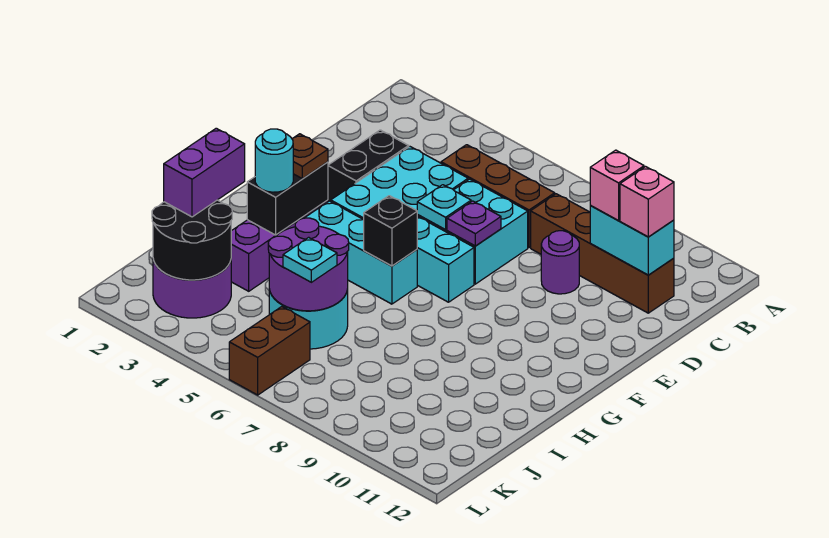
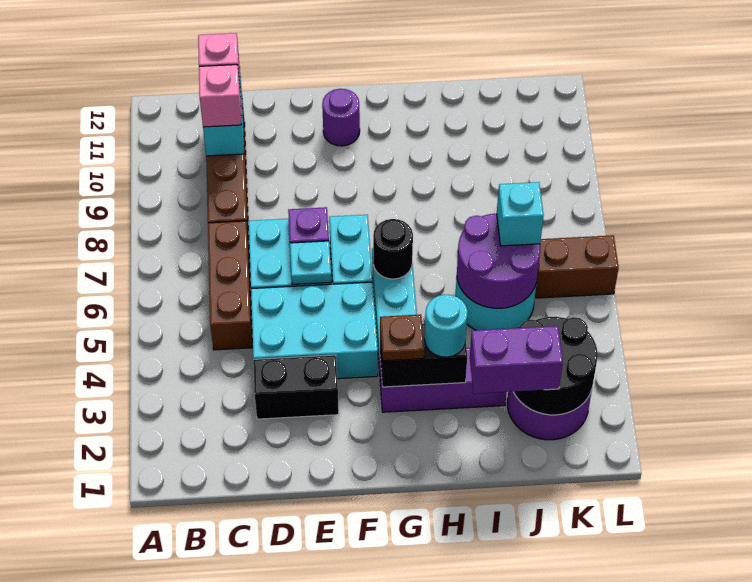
purple round brick D9 level 1 -> purple round brick F11 level 1
black brick G6 level 2 -> black round brick G6 level 2
cyan plate J6 level 3 -> cyan brick J6 level 3

